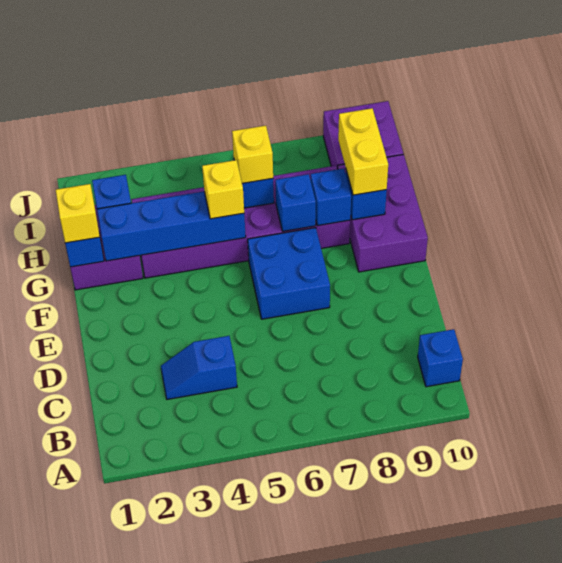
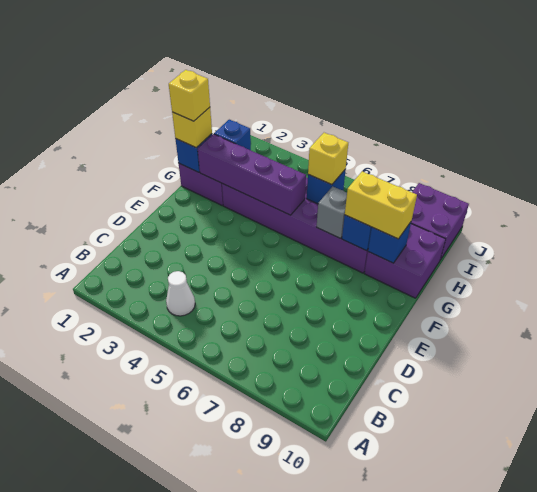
none -> white cone B4 level 1
blue brick B10 level 1 -> none
blue slope C3:C4 level 1 top 4 -> none
blue brick E6:F7 level 1 -> none
purple brick F9:H10 level 1 -> purple brick G9:H10 level 1
blue brick G2:G5 level 2 -> purple brick G2:G5 level 2
yellow brick G5 level 3 -> yellow brick G1 level 4
blue brick G7 level 2 -> grey brick G7 level 2
yellow brick G9:H9 level 3 -> yellow brick G8:G9 level 3

